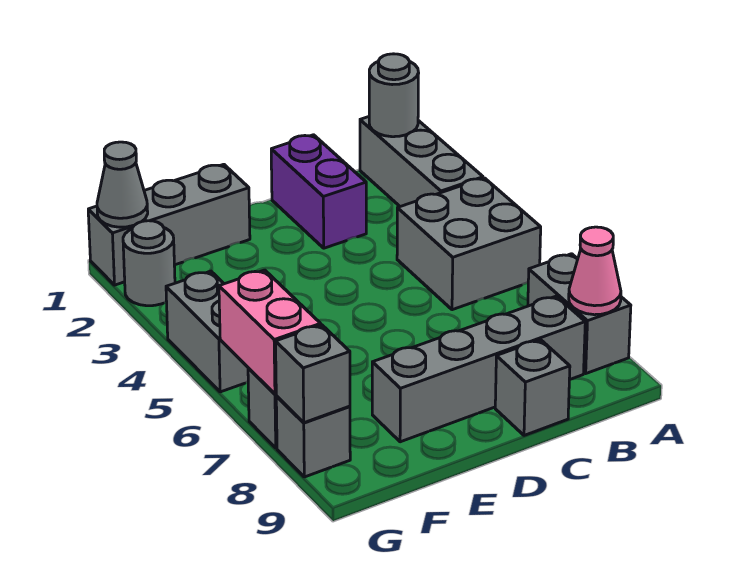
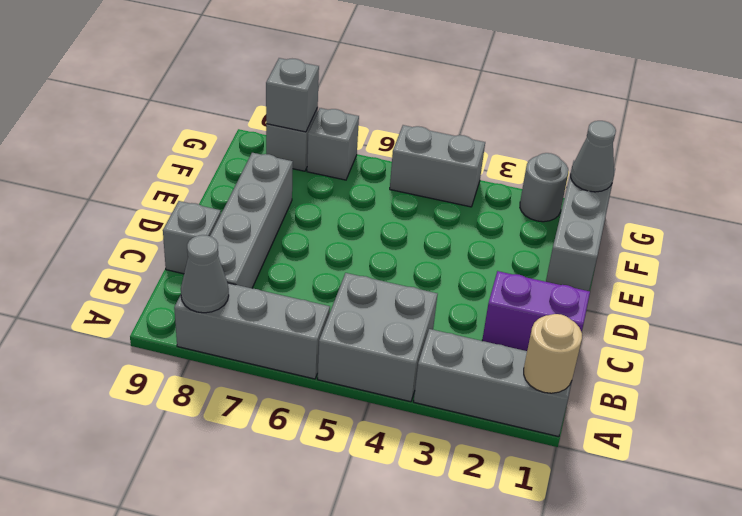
grey round brick A1 level 2 -> tan round brick A1 level 2
grey brick A7:A8 level 1 -> grey brick A6:A8 level 1
pink cone A8 level 2 -> grey cone A8 level 2
pink brick G6:G7 level 2 -> none

